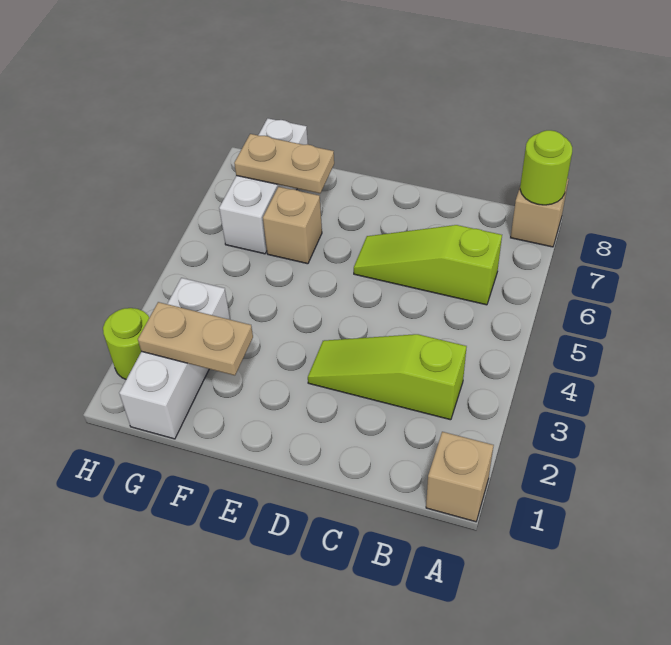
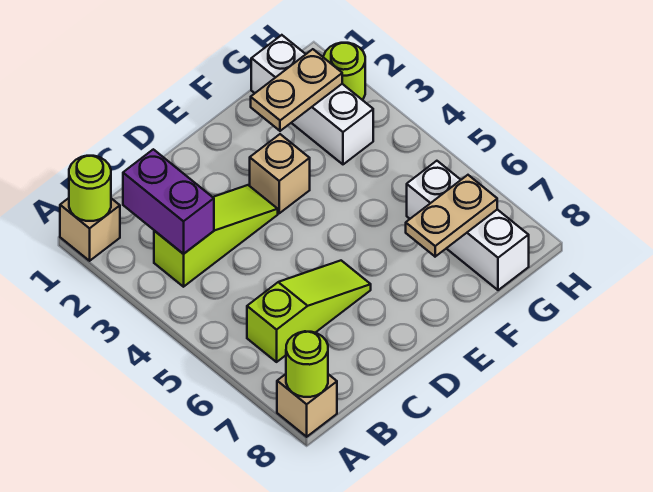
none -> lime round brick A1 level 2
none -> purple brick B2:B3 level 2
tan brick F6 level 1 -> tan brick E3 level 1

